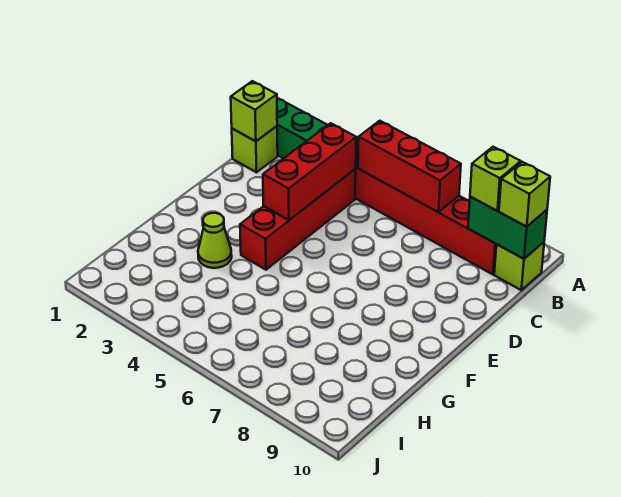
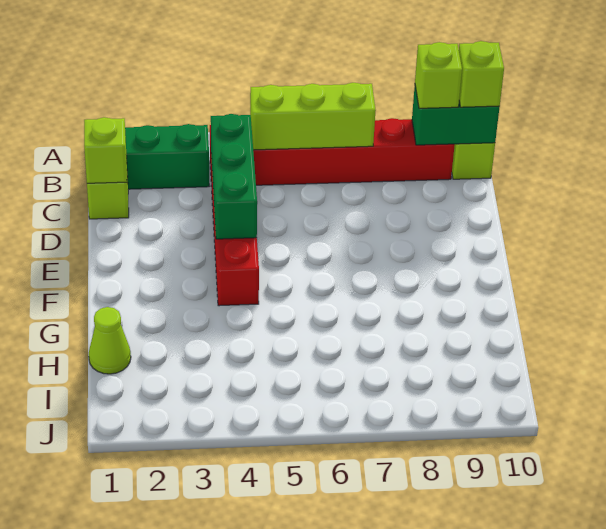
red brick B5:B7 level 2 -> lime brick B5:B7 level 2
red brick C4:E4 level 2 -> green brick C4:E4 level 2
lime cone G3 level 1 -> lime cone H1 level 1

